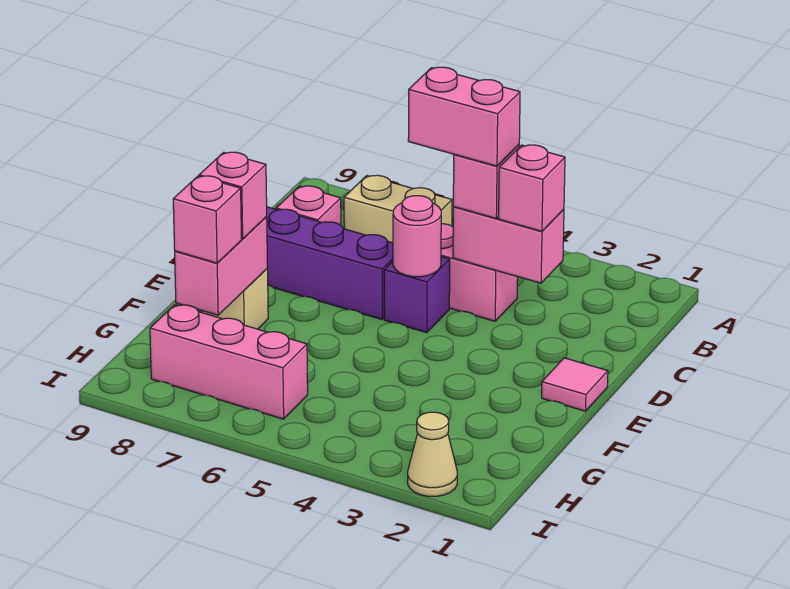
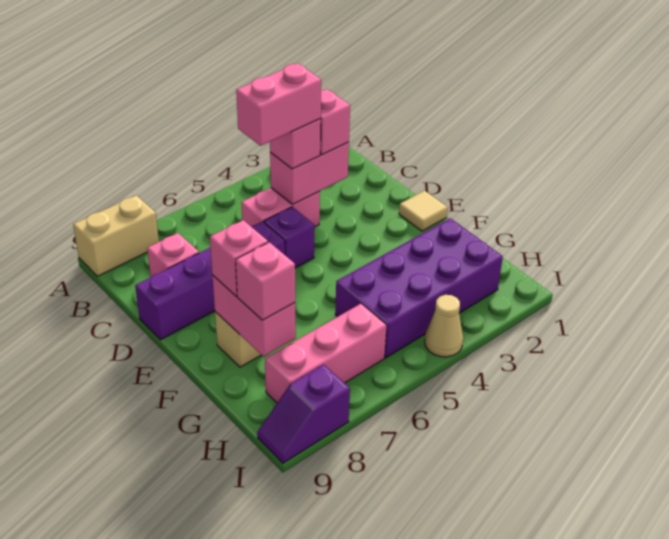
tan brick B6:B7 level 1 -> tan brick A8:A9 level 1
pink round brick D5 level 2 -> none
pink tile E1 level 1 -> tan tile E1 level 1
none -> purple brick G2:H5 level 1
tan cone I2 level 1 -> tan cone I4 level 1
none -> purple slope I8:I9 level 1 top 8

